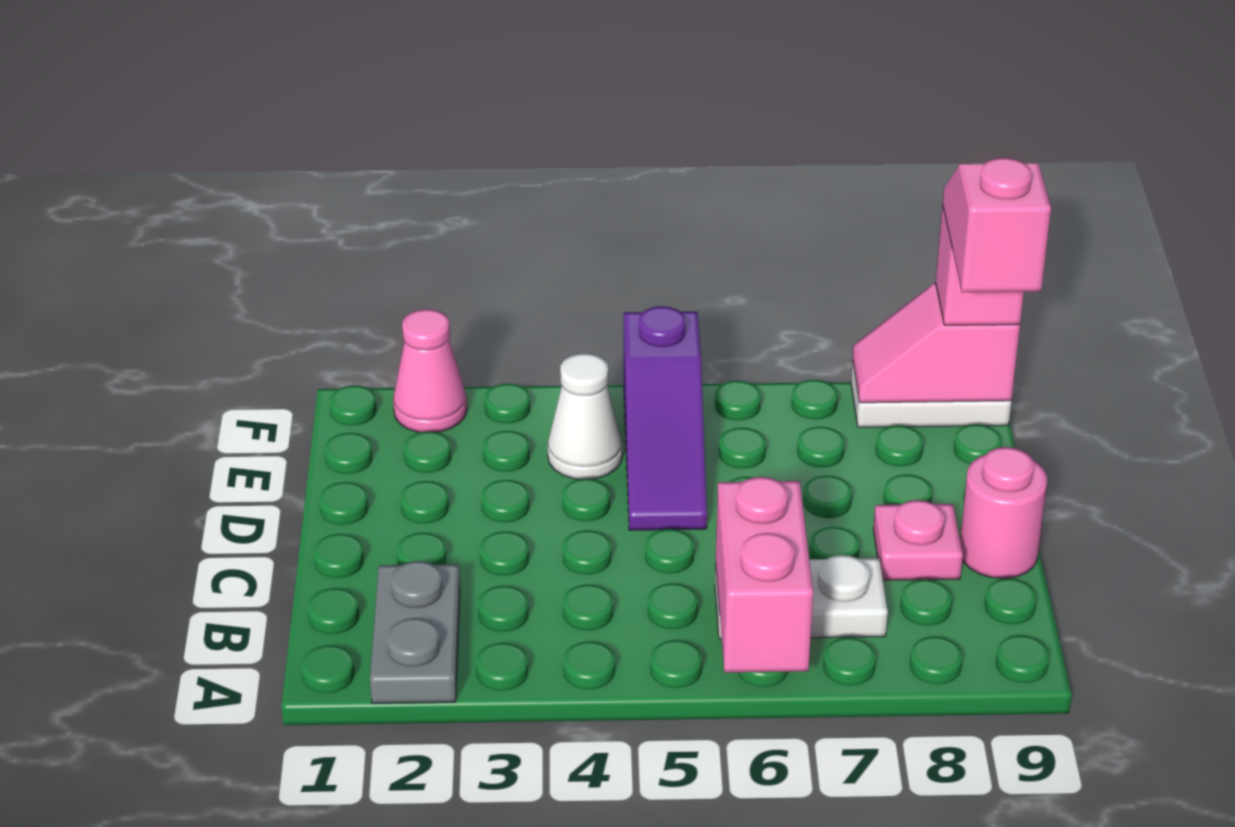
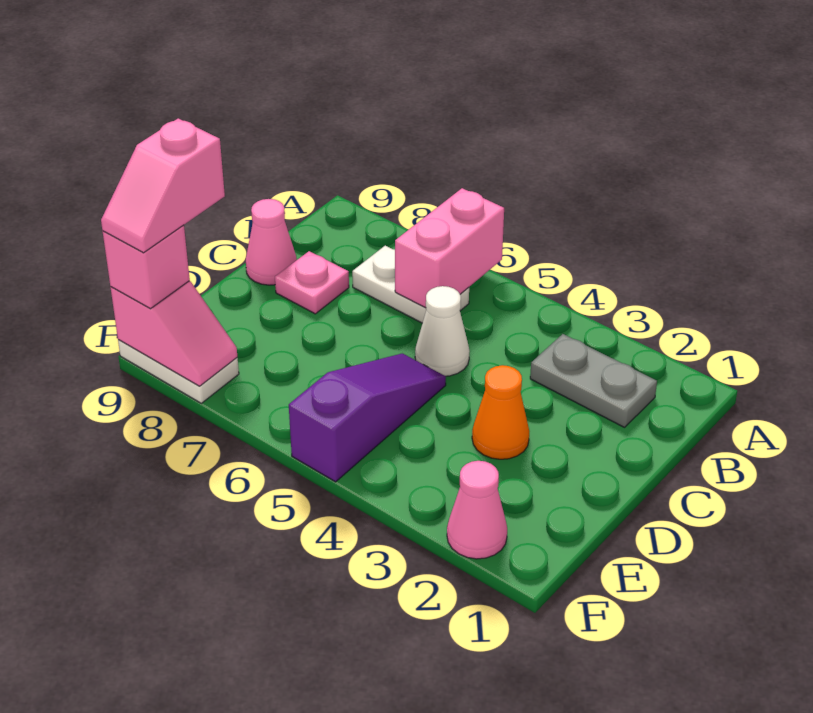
grey plate A2:B2 level 1 -> grey plate B2:B3 level 1
pink round brick C9 level 1 -> pink cone C9 level 1
none -> orange cone D3 level 1
white cone E4 level 1 -> white cone C5 level 1

